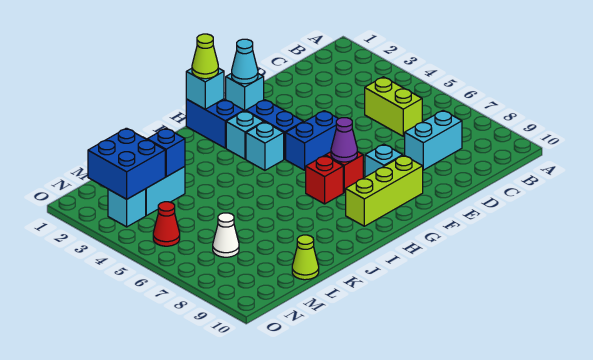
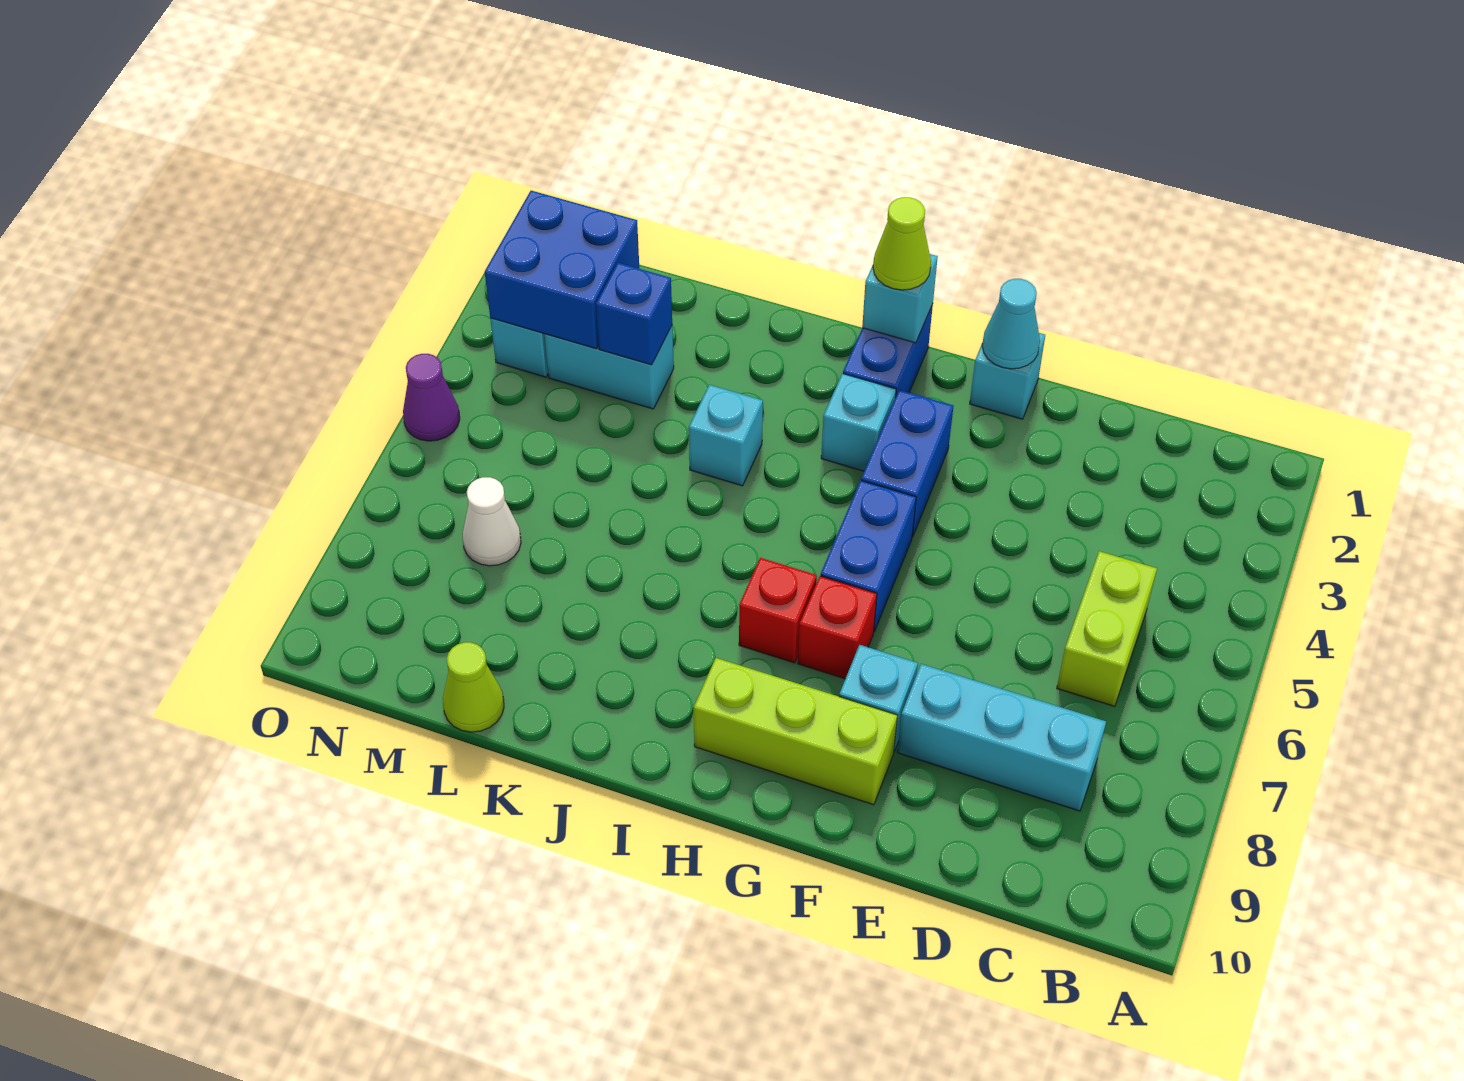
cyan brick C8:D8 level 1 -> cyan brick C8:E8 level 1
blue brick F5:G5 level 1 -> blue brick G5:G6 level 1
purple cone G7 level 2 -> purple cone O5 level 1
cyan brick H4 level 1 -> cyan brick J4 level 1
red cone N5 level 1 -> none

